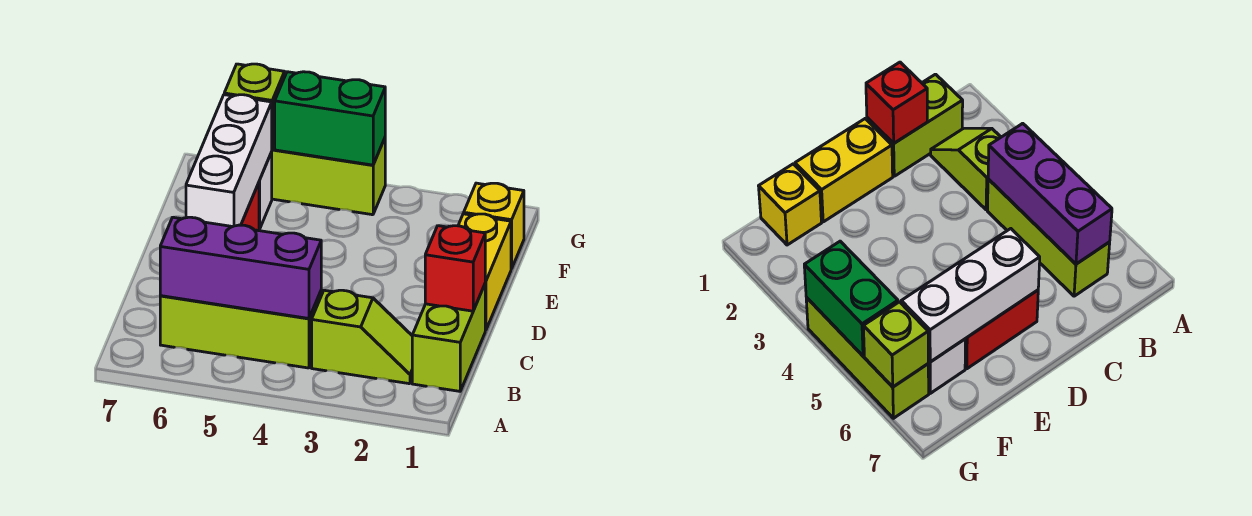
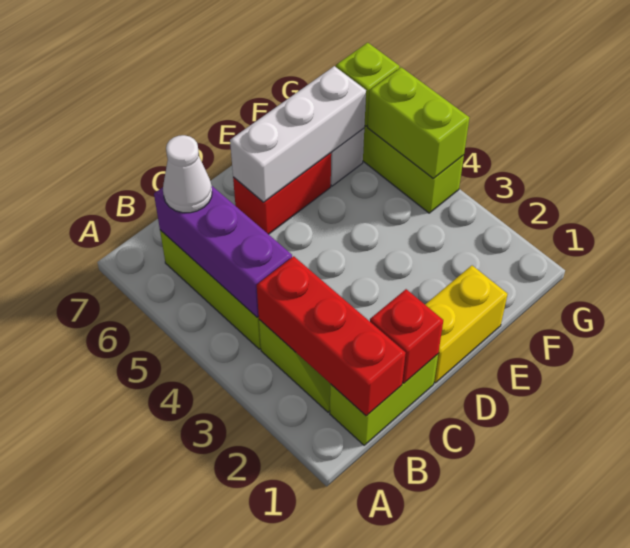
none -> red brick B1:B3 level 2
none -> white cone B6 level 3
yellow brick F1 level 1 -> none
green brick G4:G5 level 2 -> lime brick G4:G5 level 2

